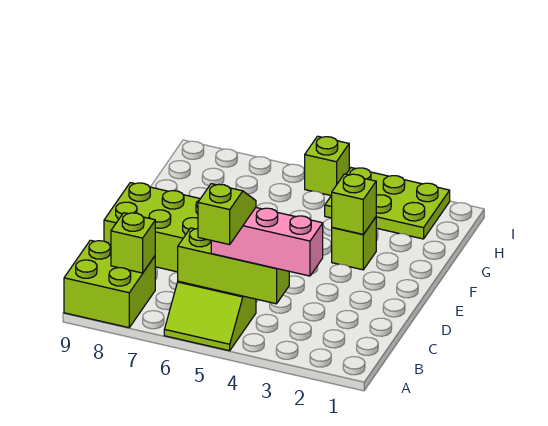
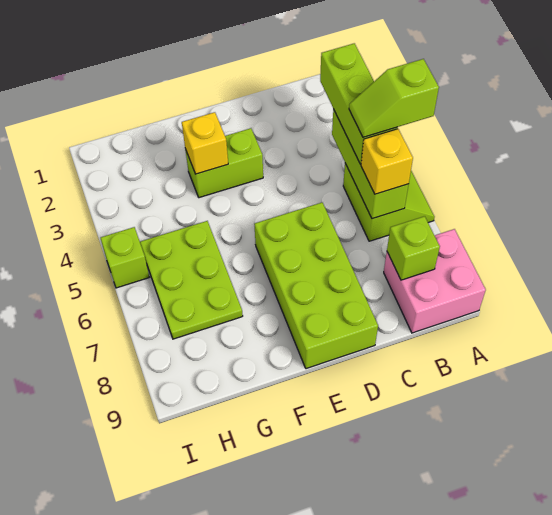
lime brick A8:B9 level 1 -> pink brick A8:B9 level 1
pink brick B3:B5 level 3 -> lime brick B3:B5 level 3
none -> yellow brick B6 level 3
lime brick F3 level 1 -> lime brick E3:F3 level 1
lime brick F3 level 2 -> yellow brick F3 level 2
lime plate H2:I4 level 1 -> lime plate G5:H7 level 1

